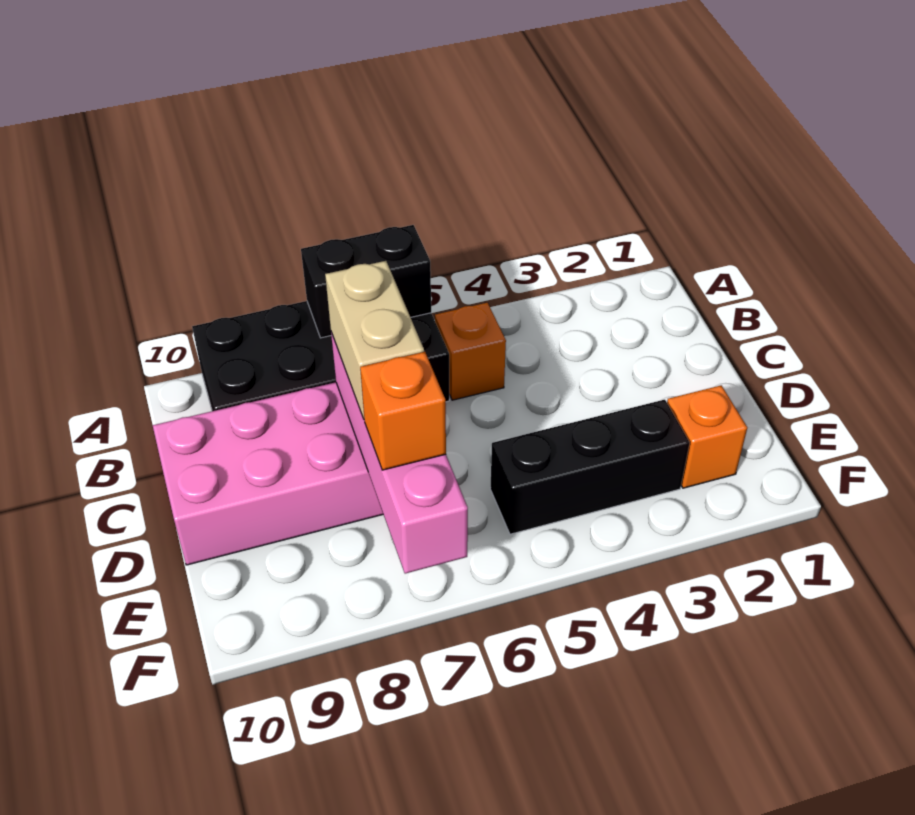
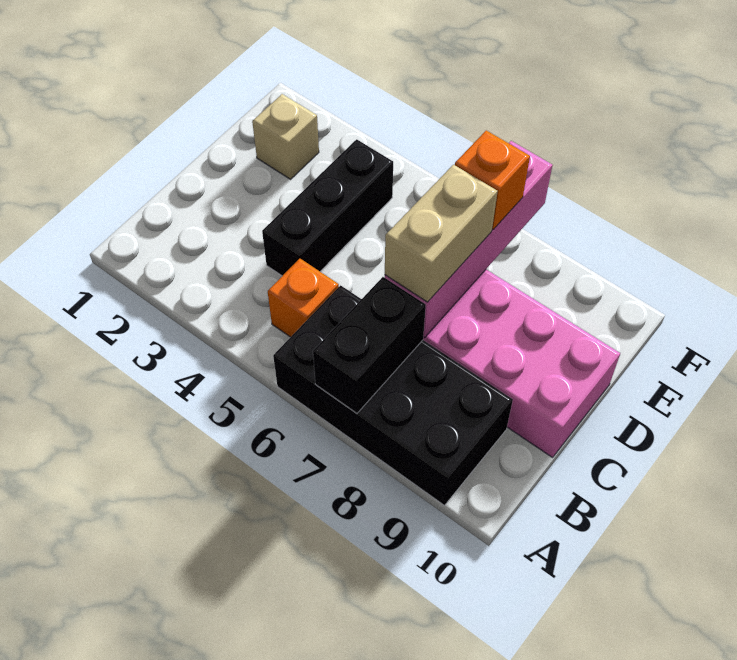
black brick A6:A7 level 2 -> black brick A7:B7 level 2
orange brick E2 level 1 -> tan brick E2 level 1
black brick E3:E5 level 1 -> black brick C4:E4 level 1

